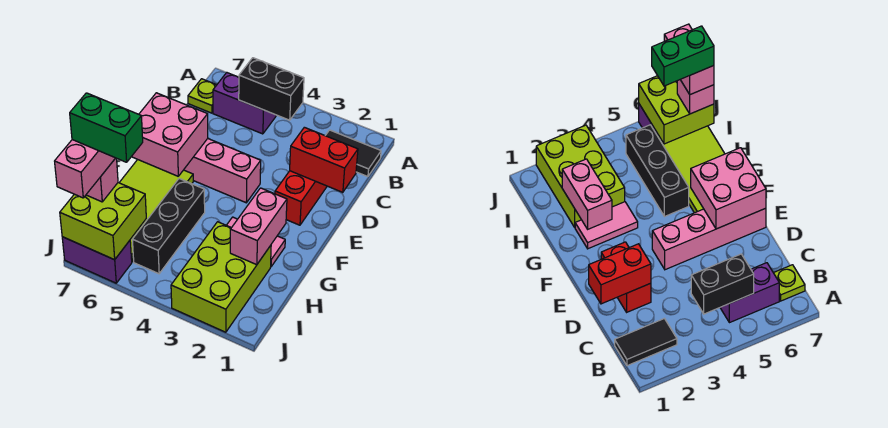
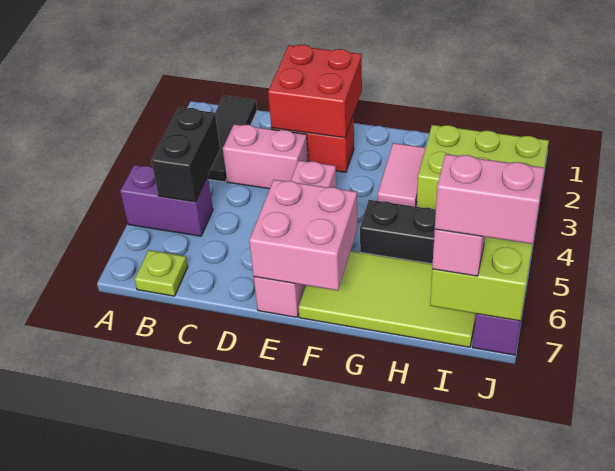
black tile B1:B2 level 1 -> black tile B1:B3 level 1
purple brick B5:B6 level 1 -> purple brick A5:B5 level 1
red brick D1:D2 level 2 -> red brick D1:E2 level 2
pink brick G2:H2 level 2 -> pink brick C3:D3 level 1
green brick I6:I7 level 5 -> none

